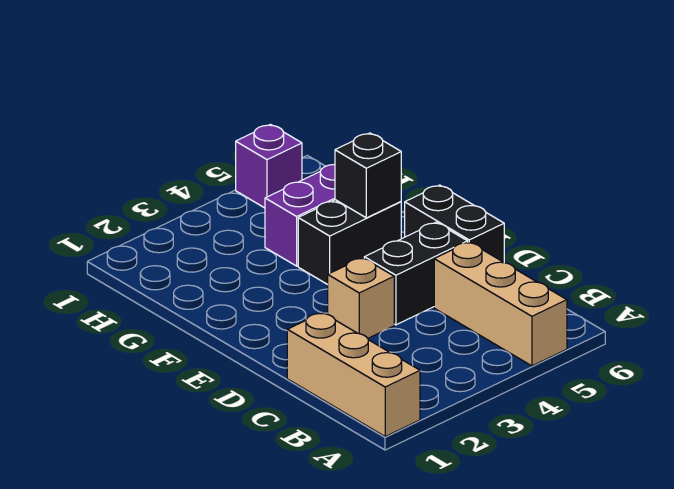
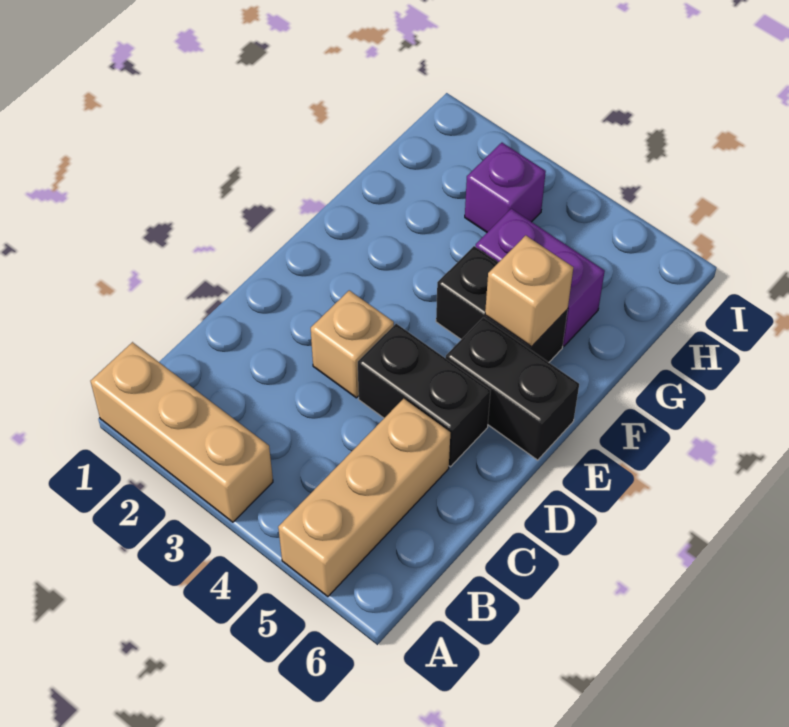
tan brick A1:C1 level 1 -> tan brick A1:A3 level 1
black brick D6:E6 level 1 -> black brick E5:E6 level 1
black brick F5 level 2 -> tan brick F5 level 2
purple brick I5 level 1 -> purple brick H3 level 1

